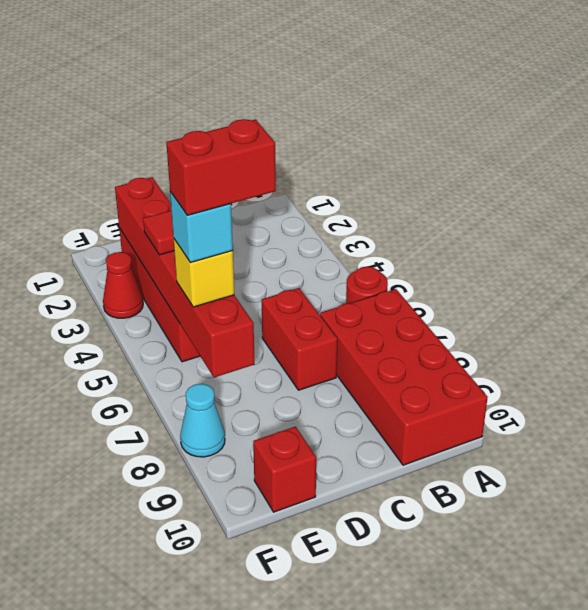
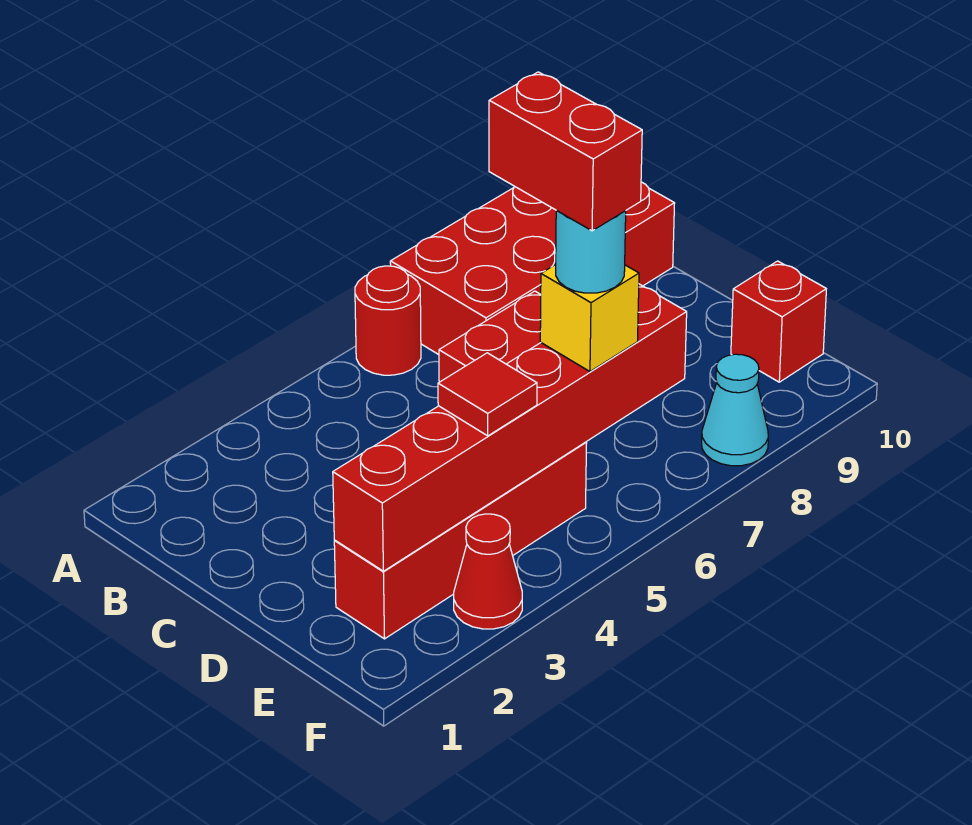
cyan brick E6 level 4 -> cyan round brick E6 level 4

